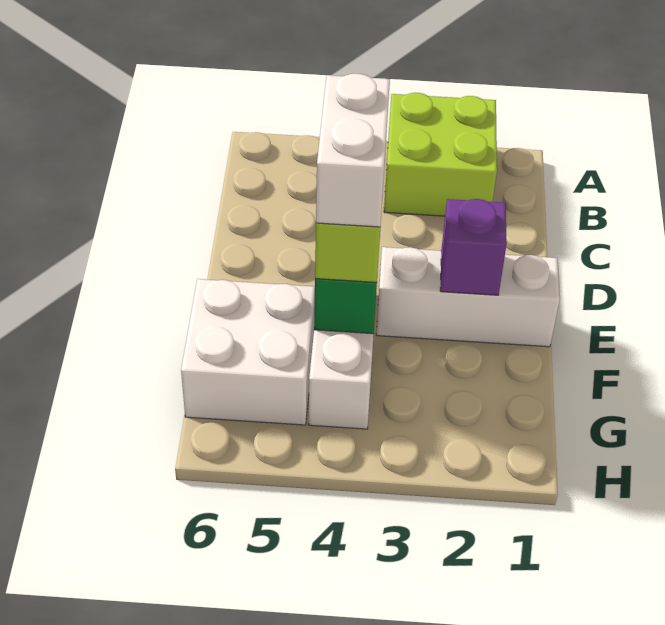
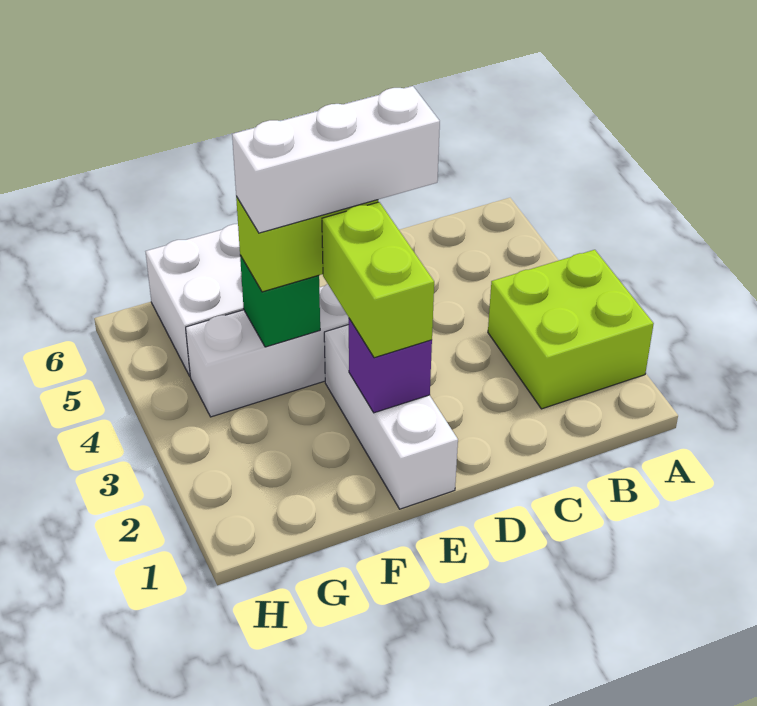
none -> lime brick E2:E3 level 3
white brick E4:F4 level 4 -> white brick D4:F4 level 4

